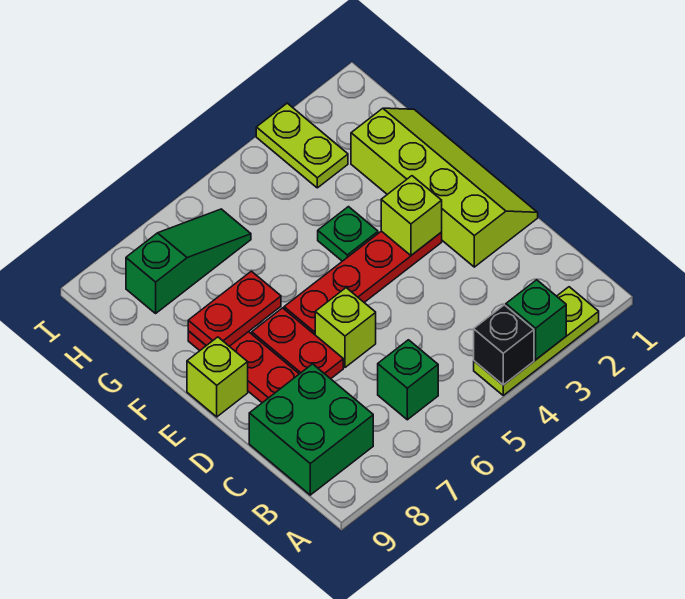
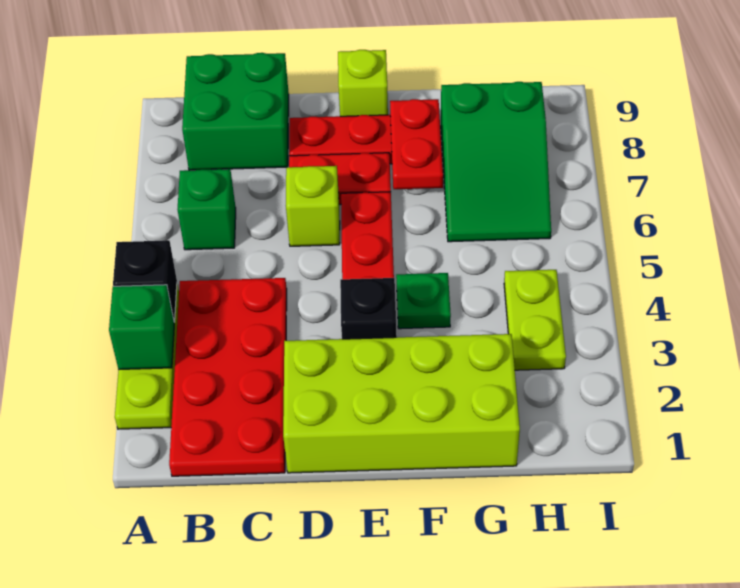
none -> red plate B1:C4 level 1
lime slope D1:G2 level 1 top 2 -> lime brick D1:G2 level 1
lime brick E3 level 2 -> black brick E3 level 2
lime plate H3:I3 level 1 -> lime plate H3:H4 level 1
green slope H6:H8 level 1 top 8 -> green slope G6:H8 level 1 top 8

